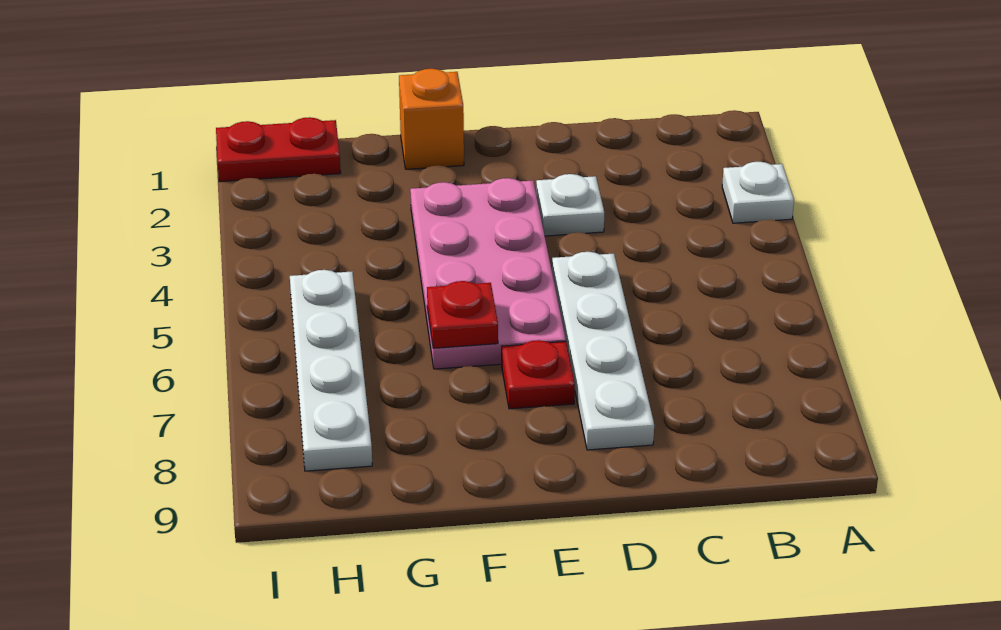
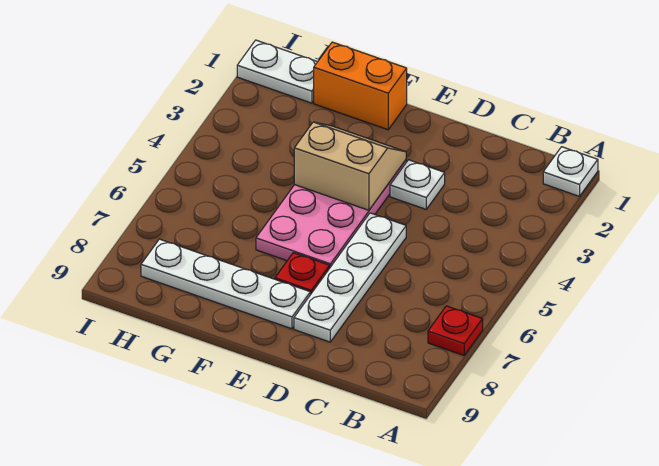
white plate A3 level 1 -> white plate A1 level 1
none -> tan slope E3:F4 level 2 top 4
orange brick F1 level 1 -> orange brick F1:G1 level 1
red plate F6 level 2 -> red plate A7 level 1
red plate H1:I1 level 1 -> white plate H1:I1 level 1
white plate H5:H8 level 1 -> white plate E8:H8 level 1

